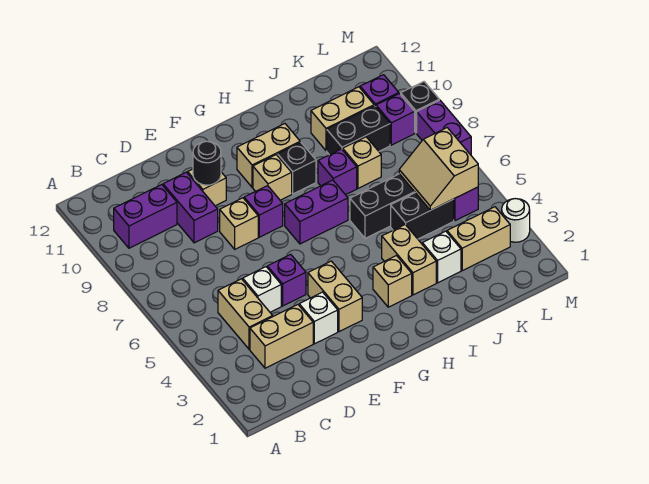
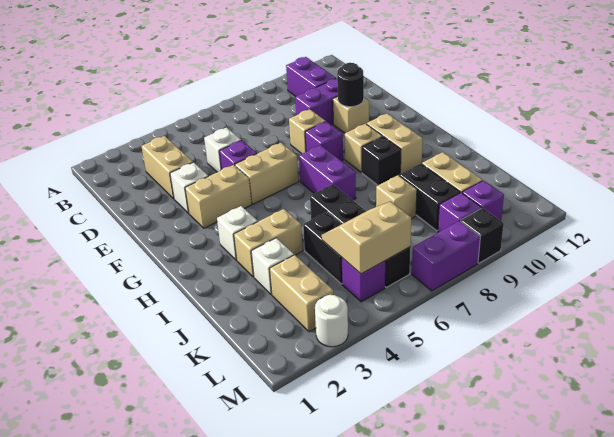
tan brick C4:C5 level 1 -> tan brick F5:F6 level 1
tan brick H3 level 1 -> white brick H3 level 1
purple brick I8 level 1 -> none

